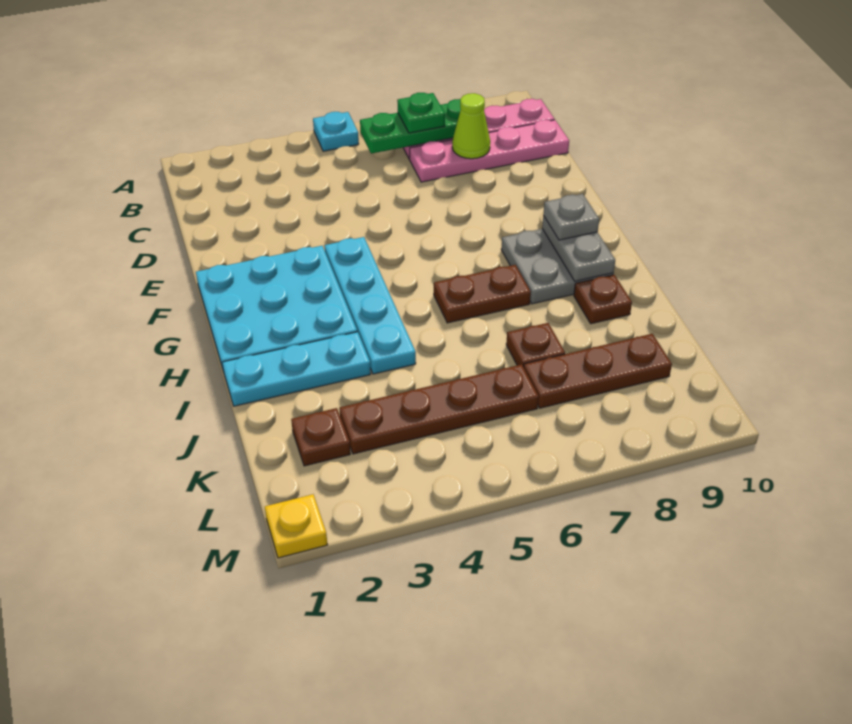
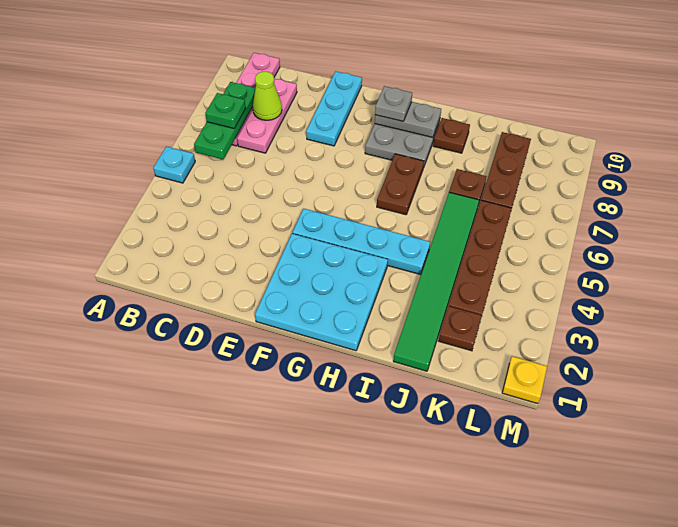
pink plate C7:C10 level 1 -> pink plate C7:C9 level 1
cyan plate I1:I3 level 1 -> cyan plate E8:E10 level 1
none -> green tile J1:J6 level 1

